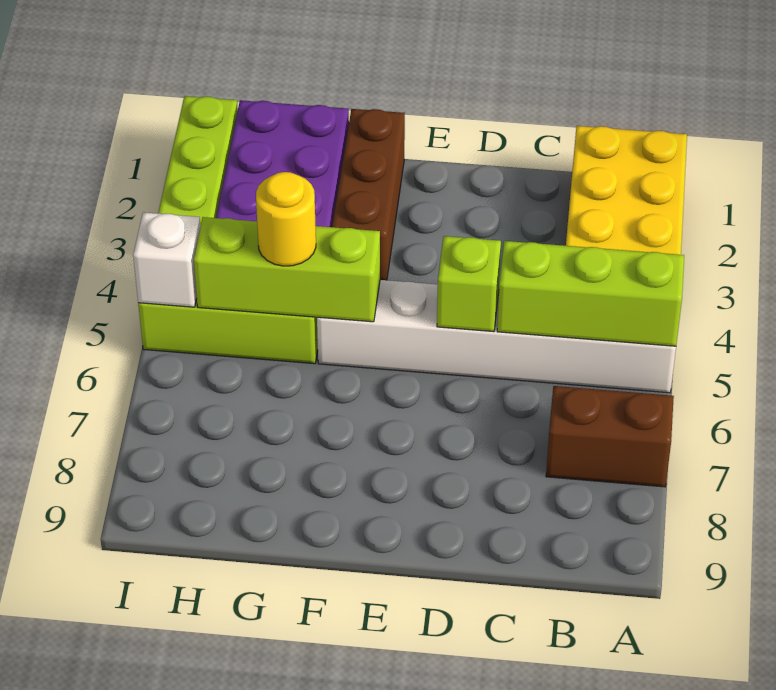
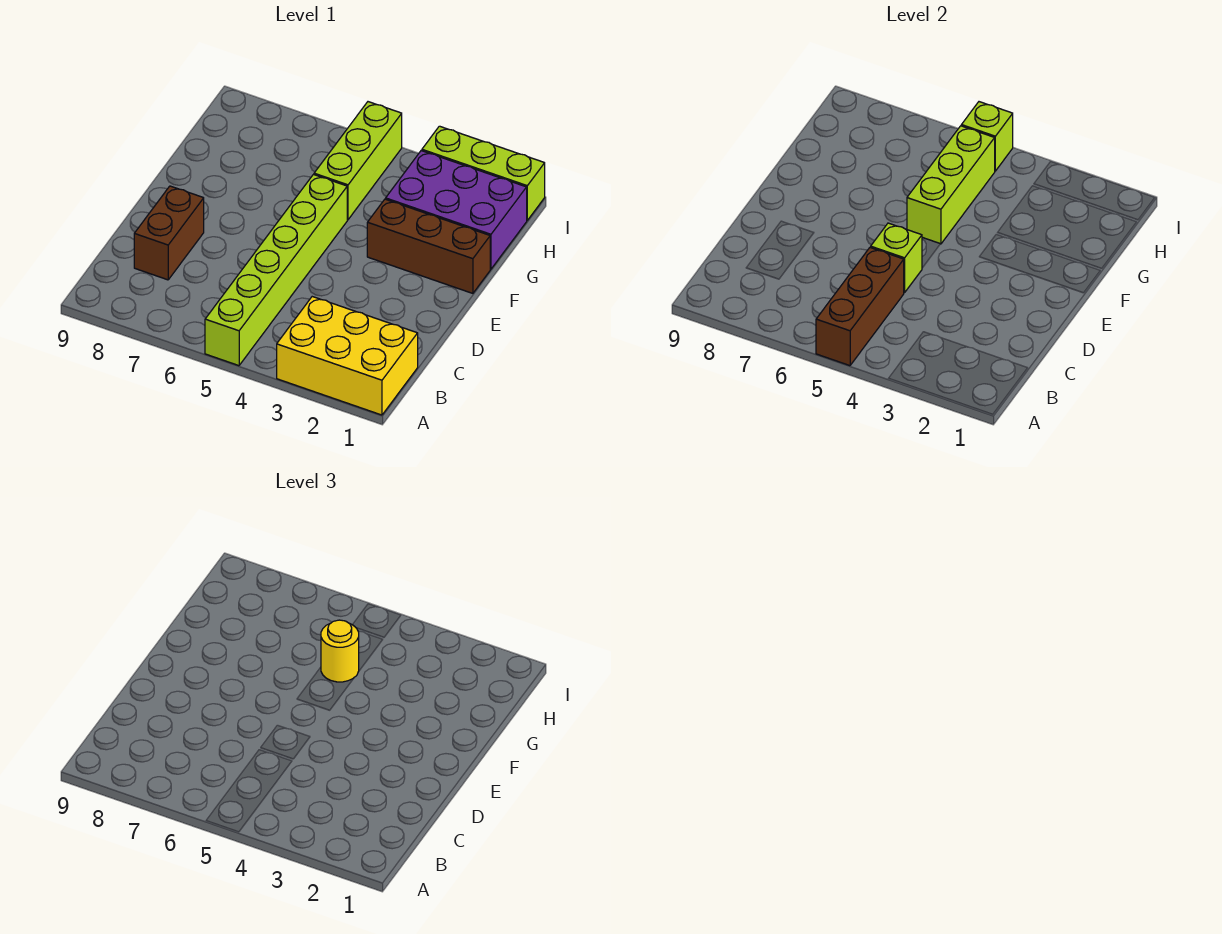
white brick A5:F5 level 1 -> lime brick A5:F5 level 1
lime brick A5:C5 level 2 -> brown brick A5:C5 level 2
brown brick A7:B7 level 1 -> brown brick C8:D8 level 1
white brick I5 level 2 -> lime brick I5 level 2

